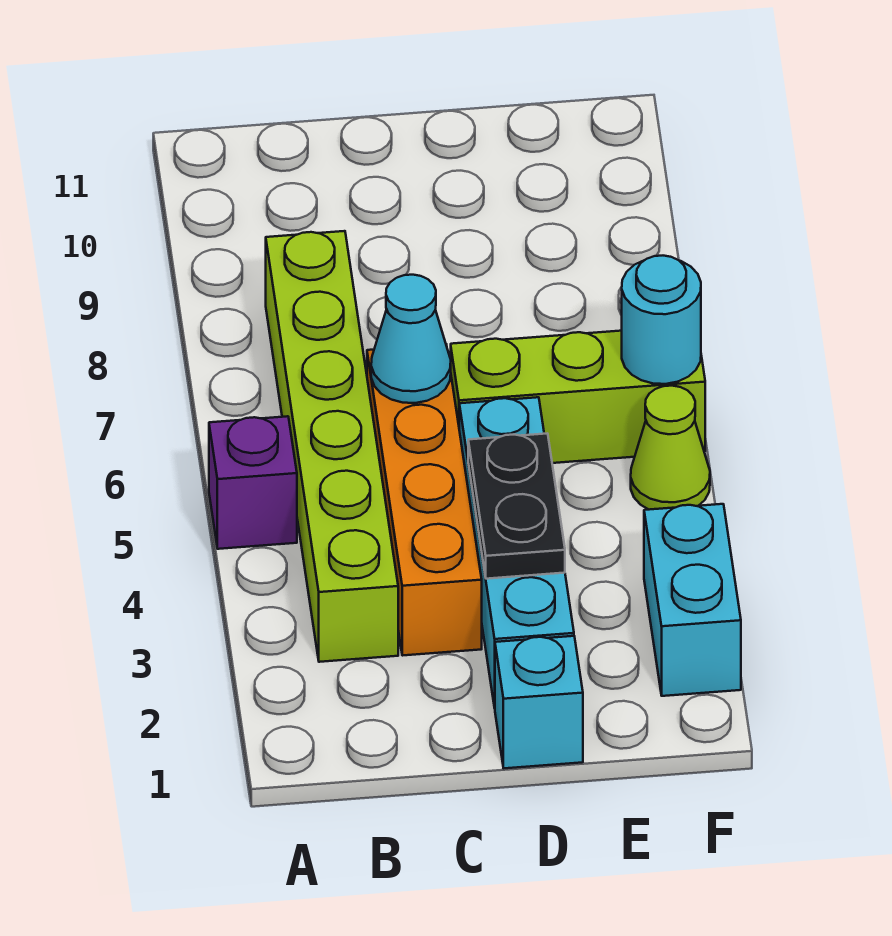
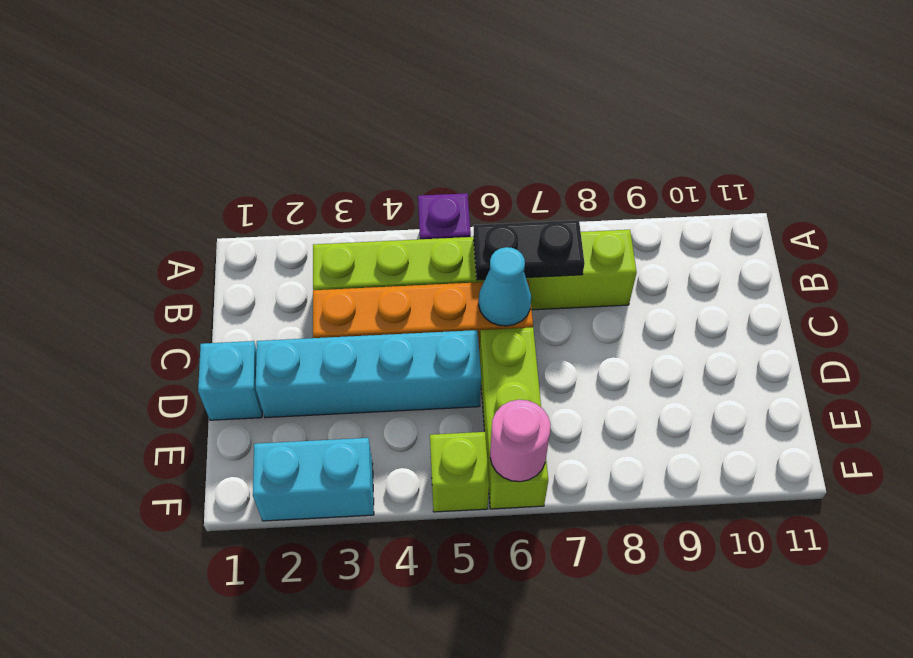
black plate D3:D4 level 2 -> black plate B6:B7 level 2
lime cone F5 level 1 -> lime brick F5 level 1
cyan round brick F6 level 2 -> pink round brick F6 level 2

